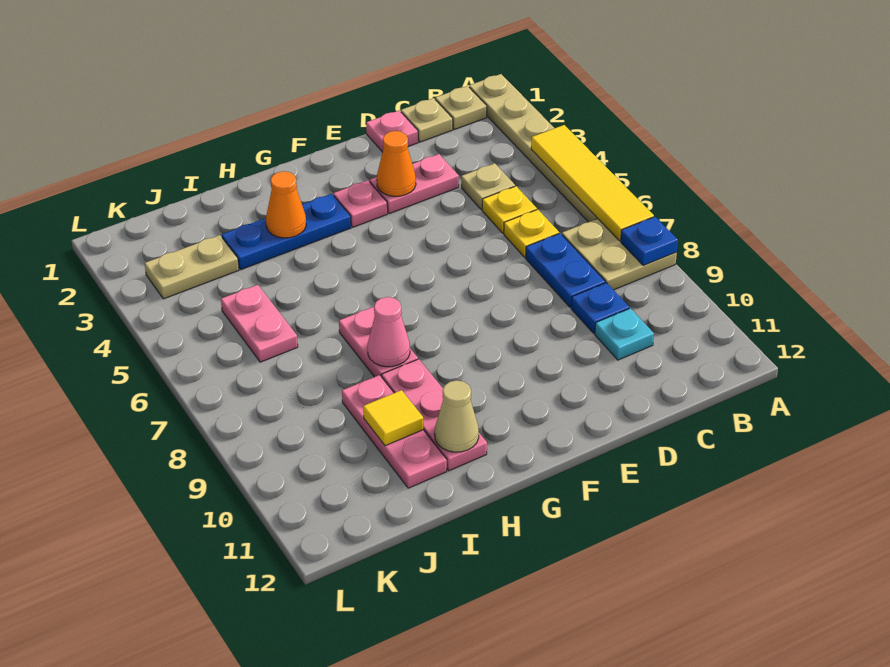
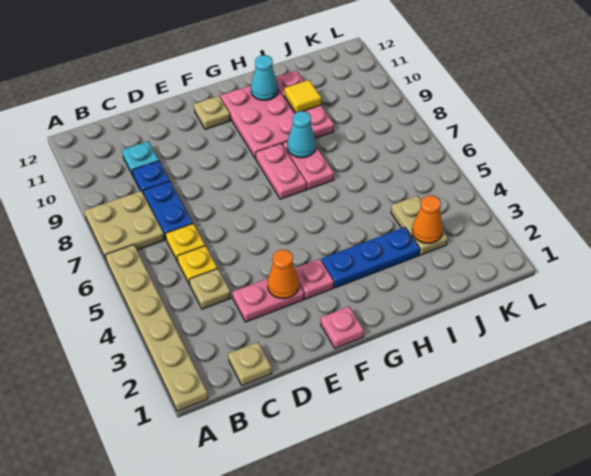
yellow tile A4:A7 level 2 -> none
blue plate A8 level 2 -> none
tan plate B1 level 1 -> tan plate F11 level 1
pink plate D1 level 1 -> pink plate F1 level 1
orange cone H3 level 2 -> orange cone J3 level 2
pink cone H8 level 2 -> cyan cone H8 level 2
pink plate H9:H11 level 1 -> pink plate G9:H11 level 1
tan cone H11 level 2 -> cyan cone H11 level 2
tan plate J3:K3 level 1 -> tan plate J3:J4 level 1
pink plate J5:J6 level 1 -> pink plate G7:G8 level 1

